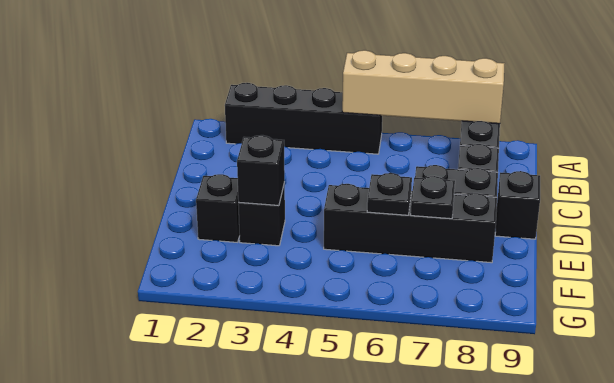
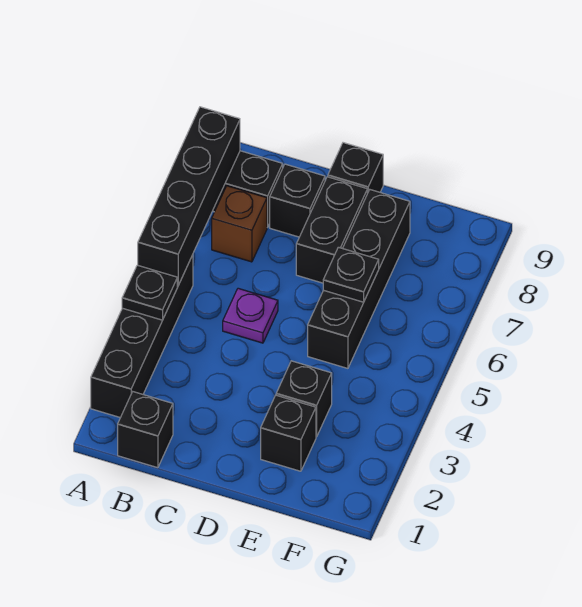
tan brick A5:A8 level 2 -> black brick A5:A8 level 2
none -> brown brick B7 level 1
none -> purple plate C5 level 1
black brick E3 level 2 -> black brick B1 level 1
black plate E7 level 2 -> black plate A4 level 2

